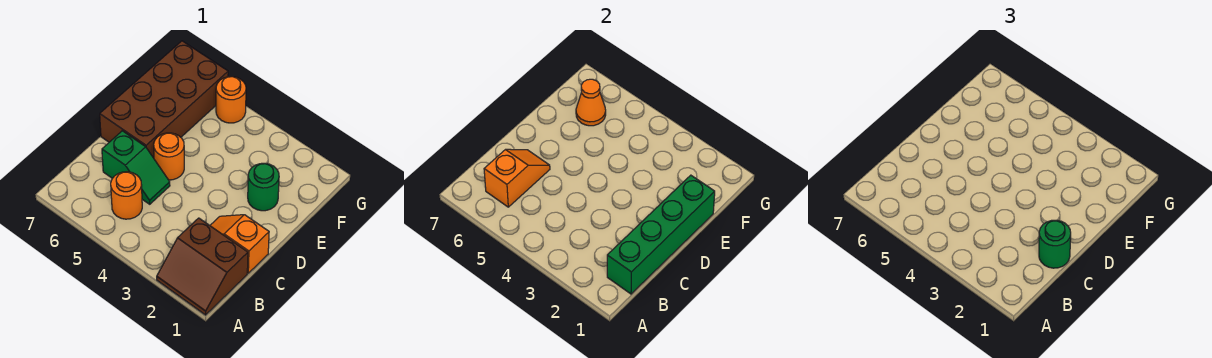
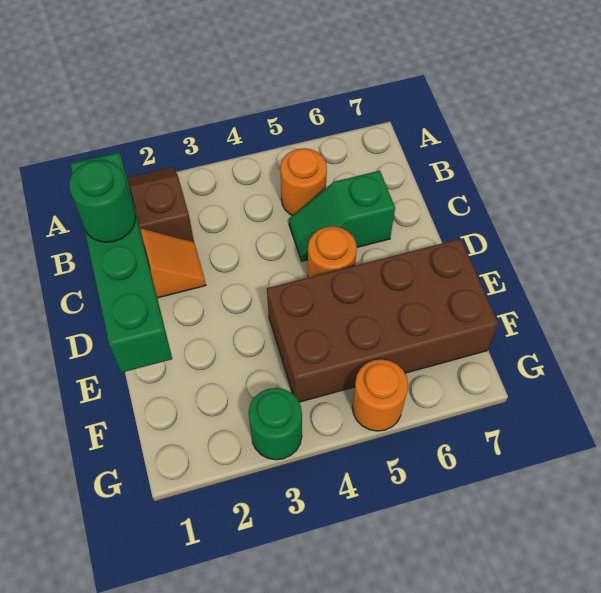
orange slope B6:C6 level 2 top B -> none
brown brick D6:G7 level 1 -> brown brick E4:F7 level 1
green round brick E2 level 1 -> green round brick G3 level 1
orange cone F6 level 2 -> none

